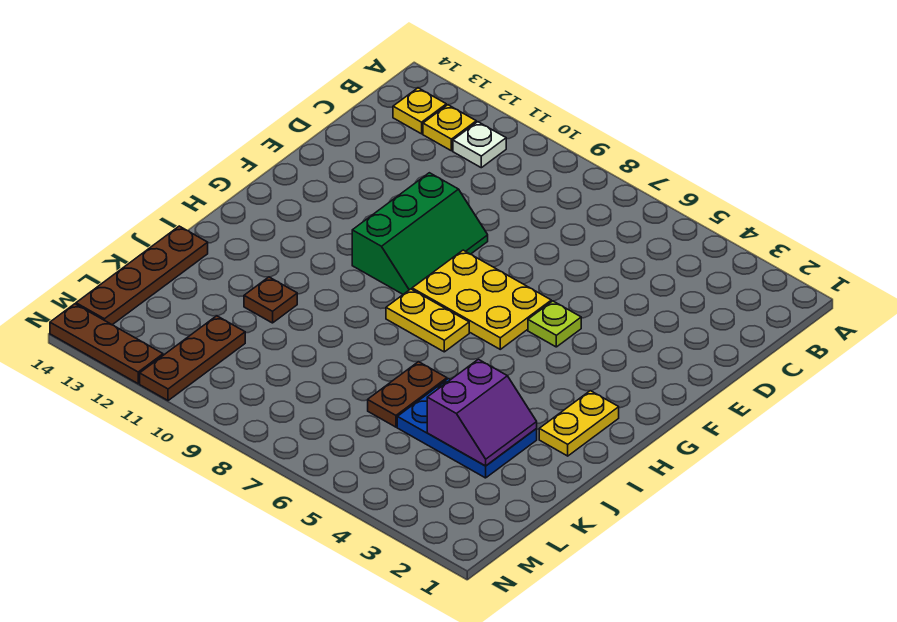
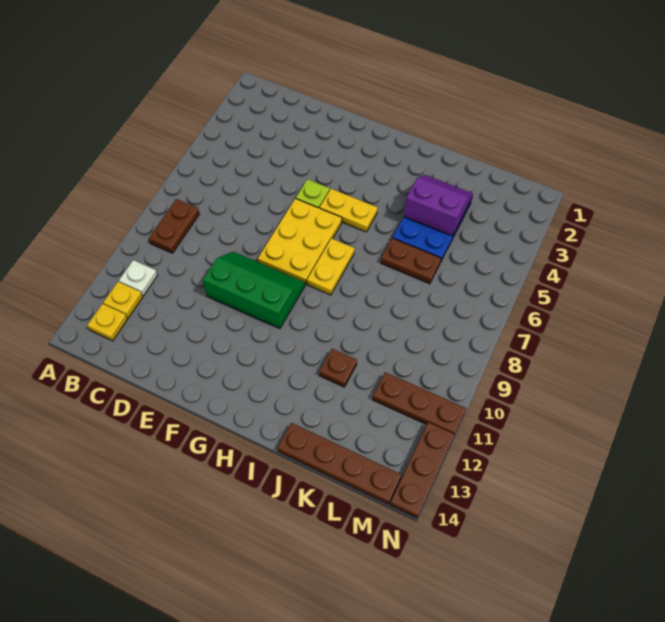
none -> brown plate B8:B9 level 1
yellow plate H2:I2 level 1 -> yellow plate G5:H5 level 1

